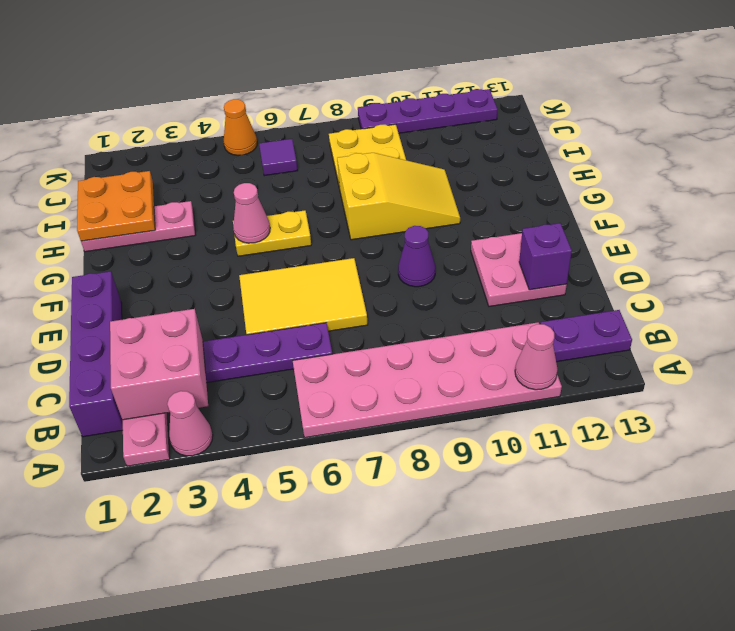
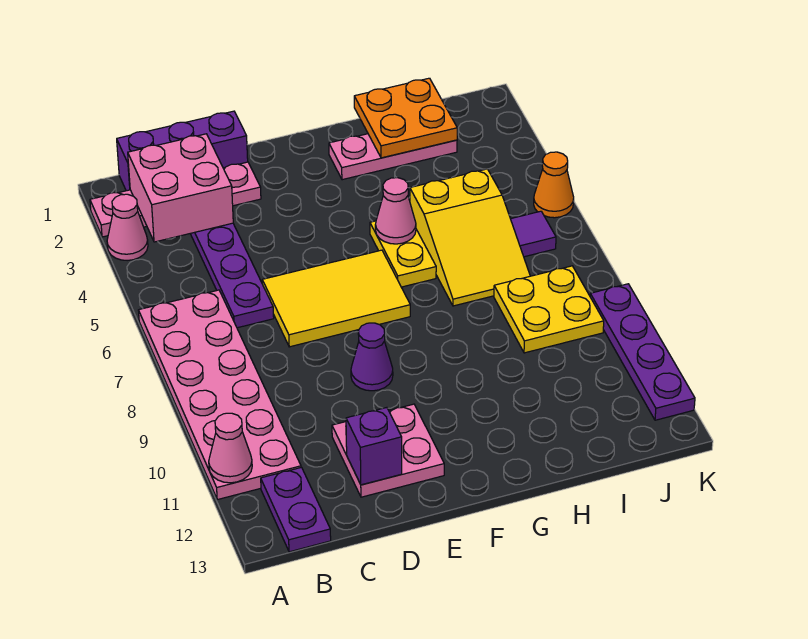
purple brick B1:E1 level 1 -> purple brick B1:D1 level 1
yellow tile D5:E7 level 1 -> yellow tile D6:F7 level 1
yellow slope G8:H10 level 1 top 8 -> yellow slope H5:I7 level 1 top 5
pink plate H1:H3 level 1 -> pink plate G2:I2 level 1

